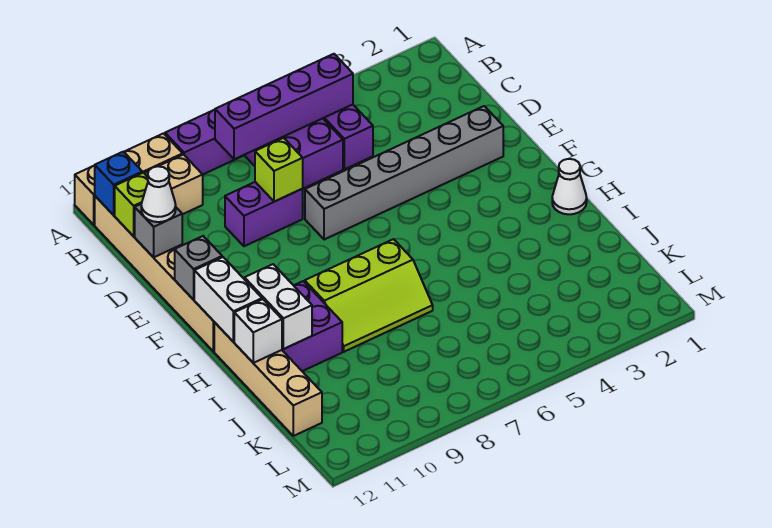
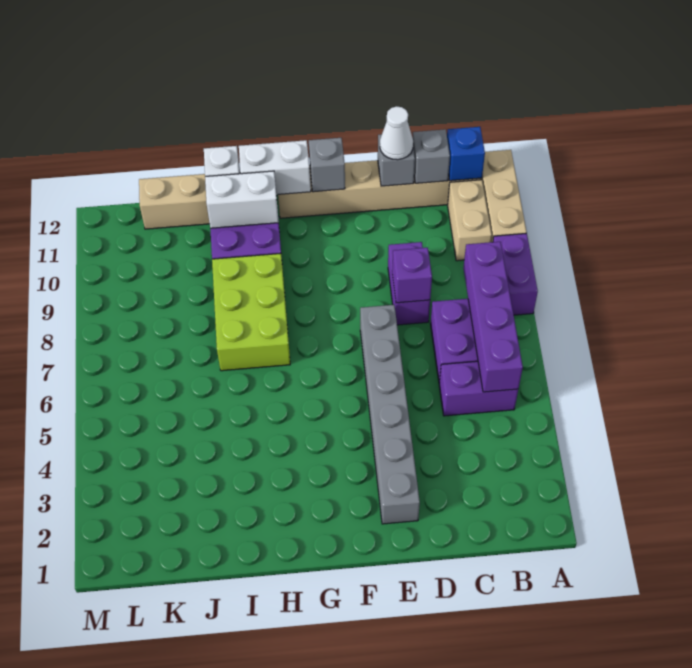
lime brick C12 level 2 -> grey brick C12 level 2
lime brick D8 level 2 -> purple brick D8 level 2
white cone H1 level 1 -> none
lime slope H7:I9 level 1 top H -> lime brick H7:I9 level 1

